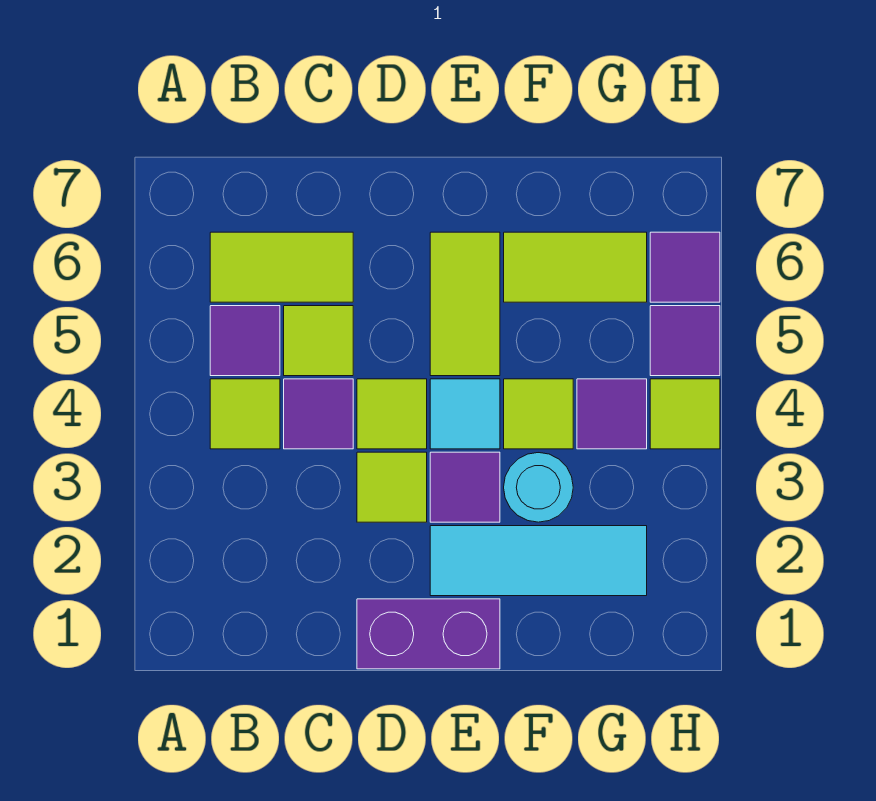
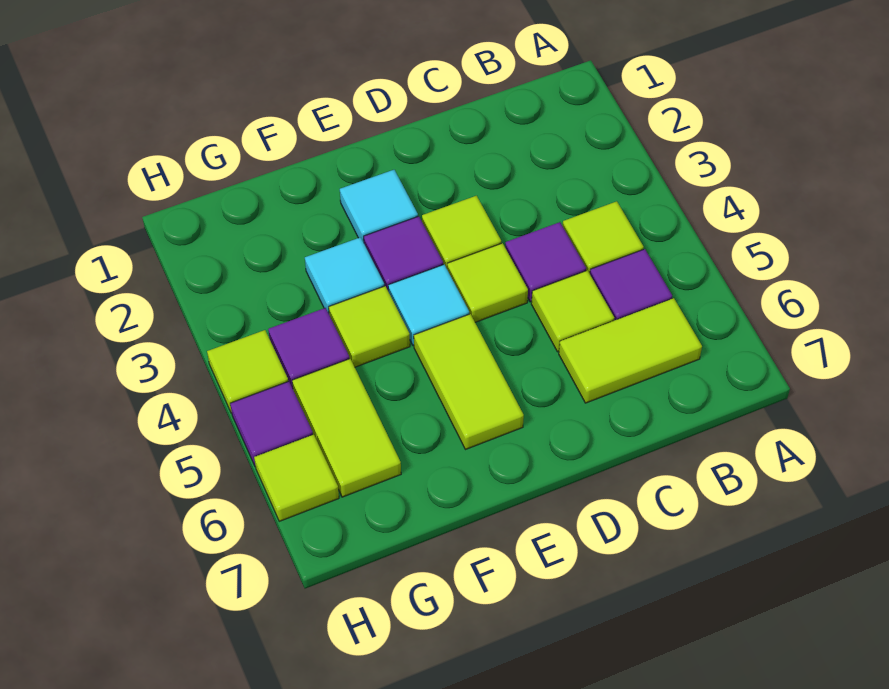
purple brick D1:E1 level 1 -> none
cyan tile E2:G2 level 1 -> cyan tile E2 level 1
cyan round brick F3 level 1 -> cyan tile F3 level 1
lime tile F6:G6 level 1 -> lime tile G5:G6 level 1
purple tile H6 level 1 -> lime tile H6 level 1

